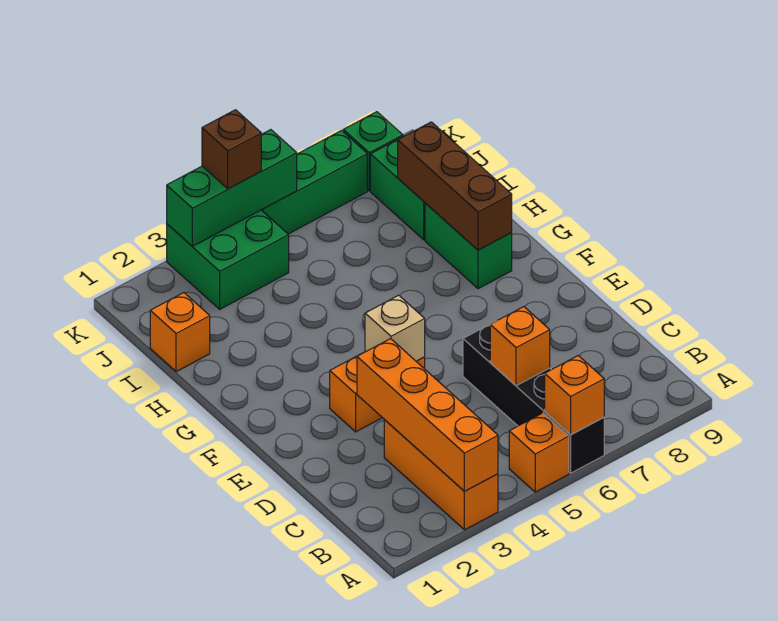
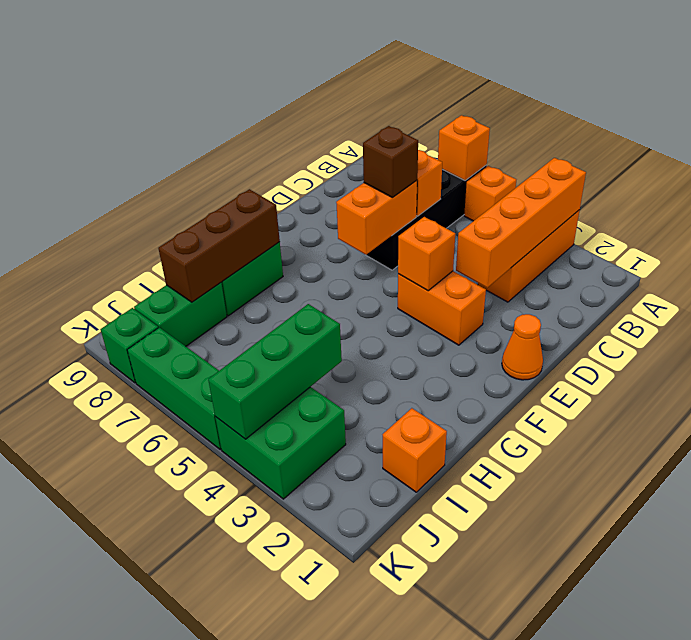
none -> orange brick D6:E6 level 2
none -> orange cone E1 level 1
tan brick E4 level 2 -> orange brick E4 level 2
green brick K3:K5 level 2 -> green brick I4:K4 level 2
brown brick K4 level 3 -> brown brick D6 level 3

